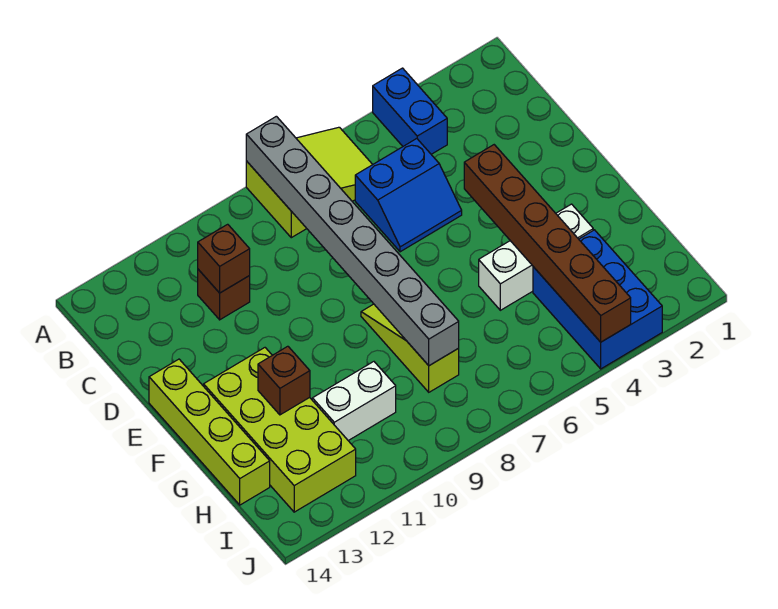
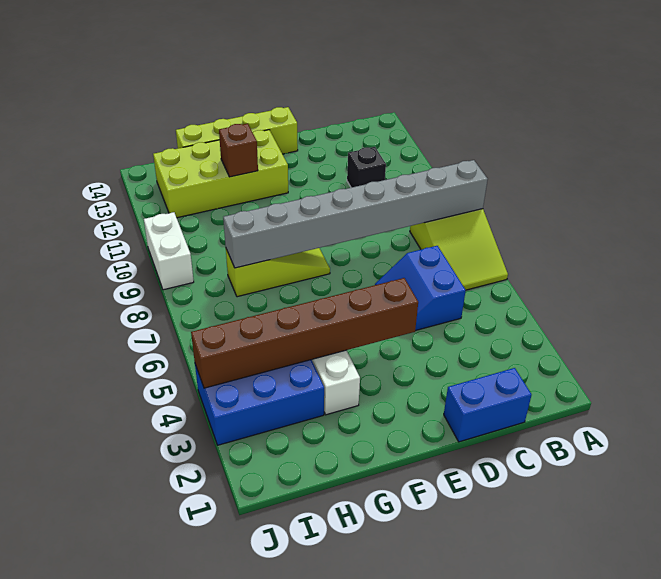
blue brick A4:B4 level 1 -> blue brick C1:D1 level 1
brown brick C11 level 1 -> black brick C11 level 1
brown brick C11 level 2 -> none
white brick H10:H11 level 1 -> white brick J9:J10 level 1

